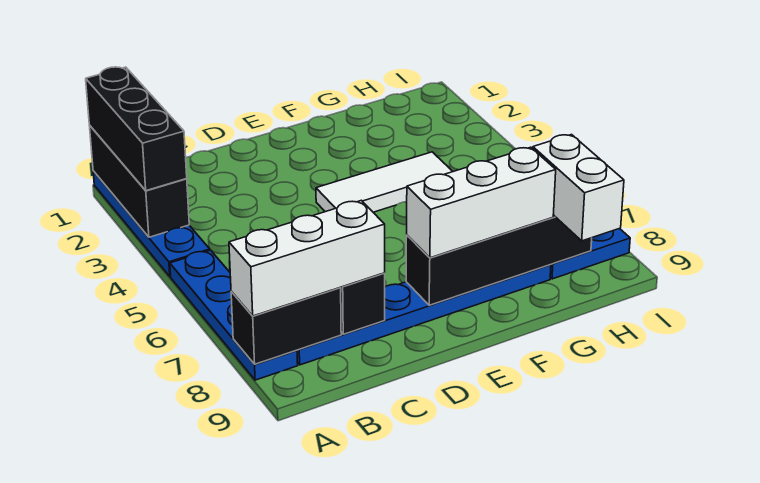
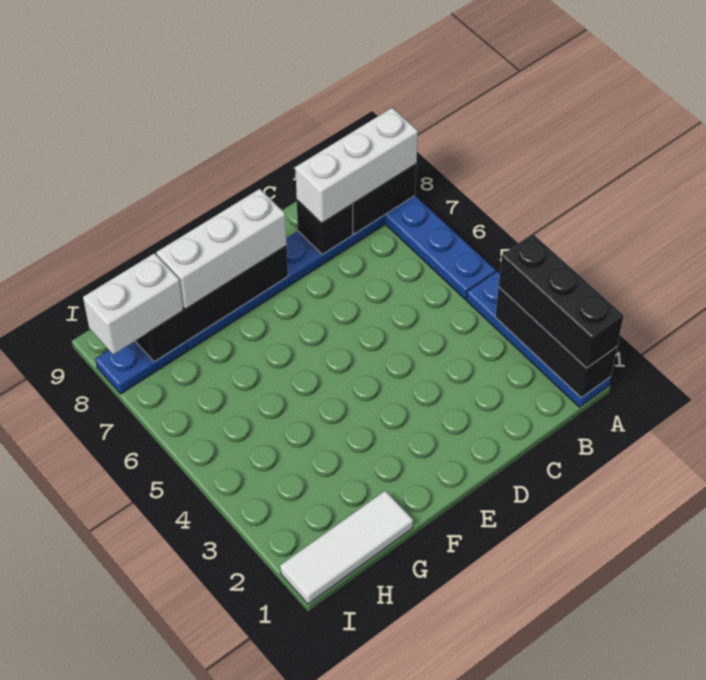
white tile E4:G4 level 1 -> white tile G1:I1 level 1
white brick H8:H9 level 3 -> white brick H8:I8 level 3

